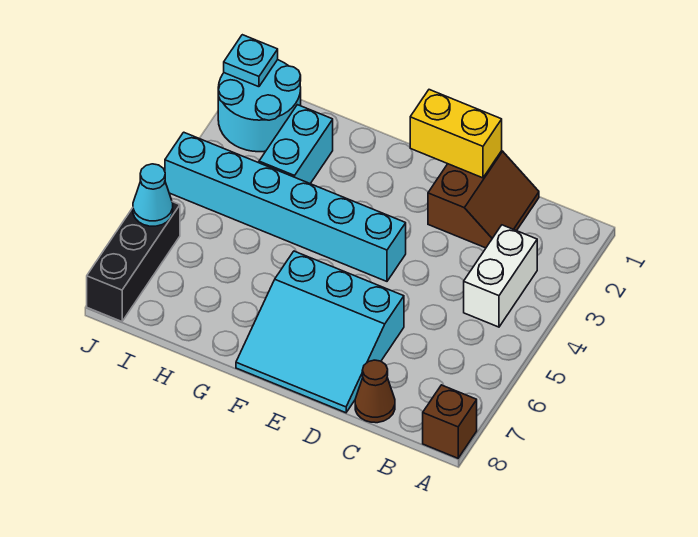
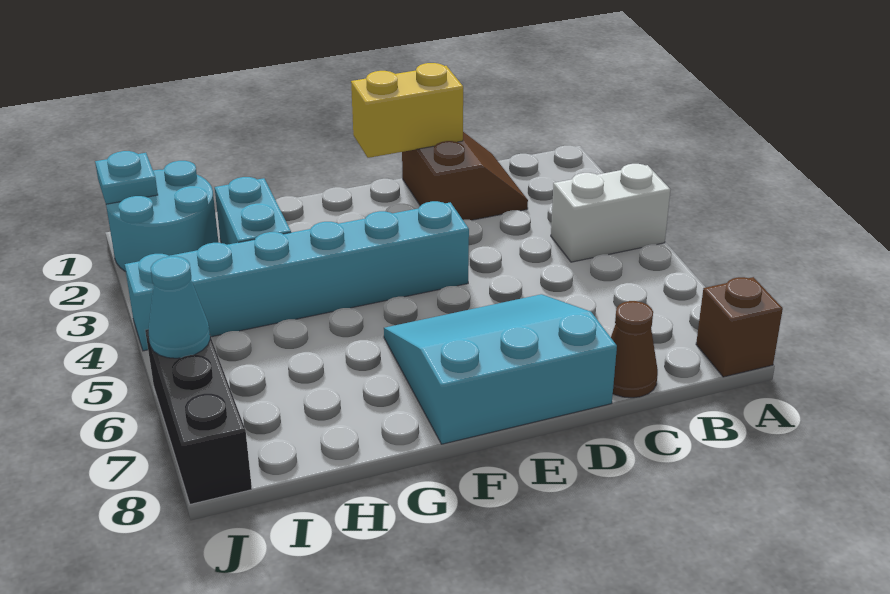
white brick B3:B4 level 1 -> white brick A4:B4 level 1
cyan slope D6:F8 level 1 top 6 -> cyan slope D6:F8 level 1 top 8

